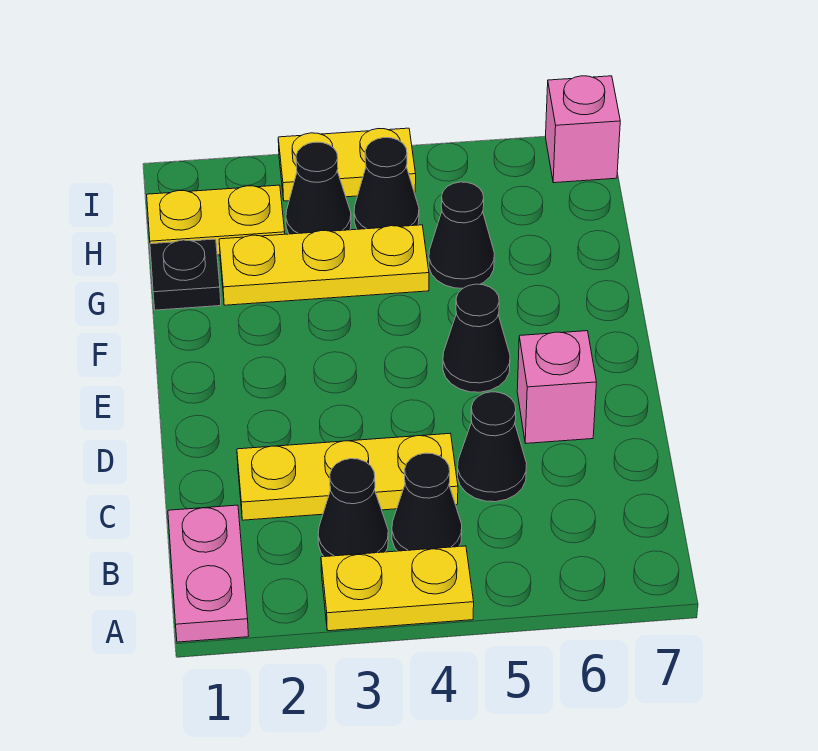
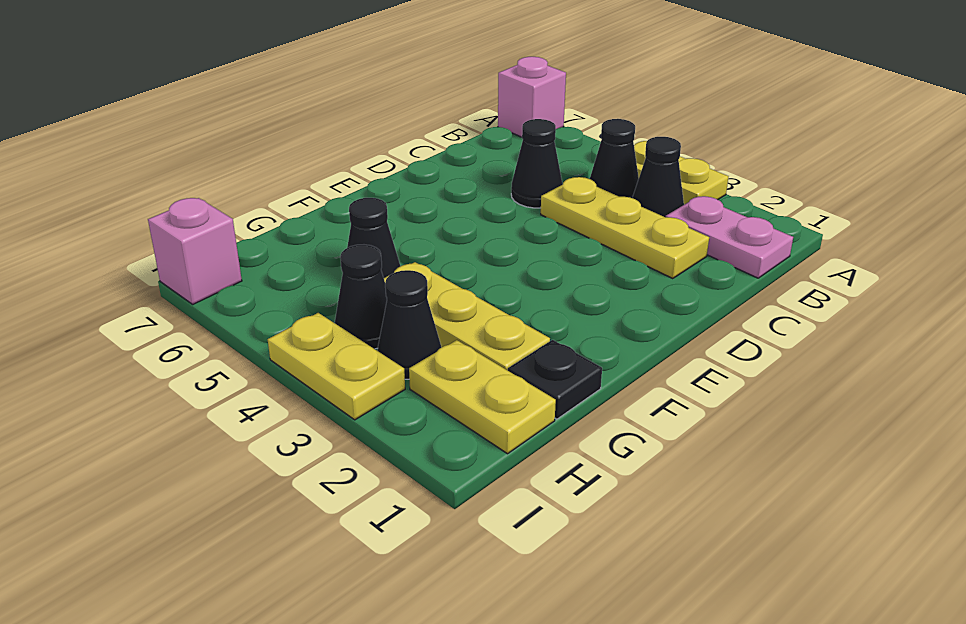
pink plate A1:B1 level 1 -> pink plate B1:B2 level 1
pink brick D6 level 1 -> pink brick A7 level 1
black cone E5 level 1 -> none

